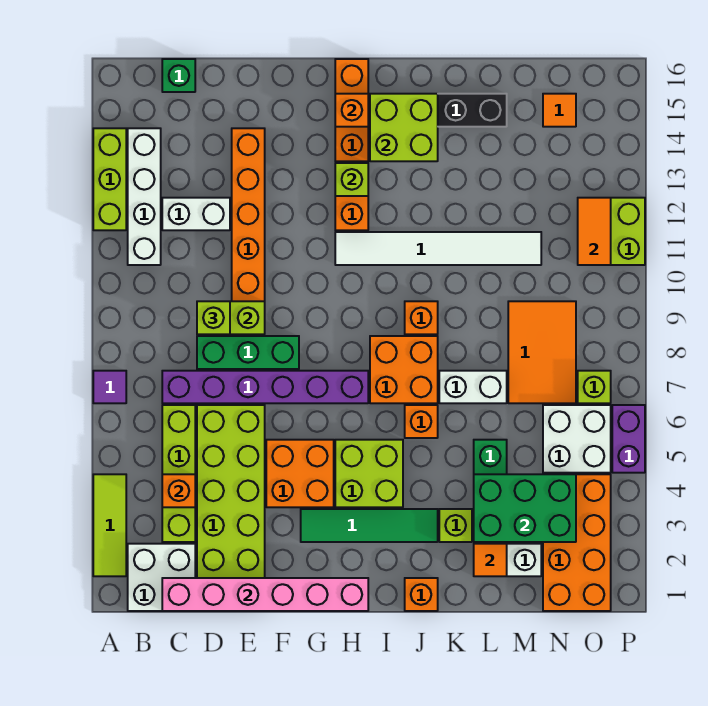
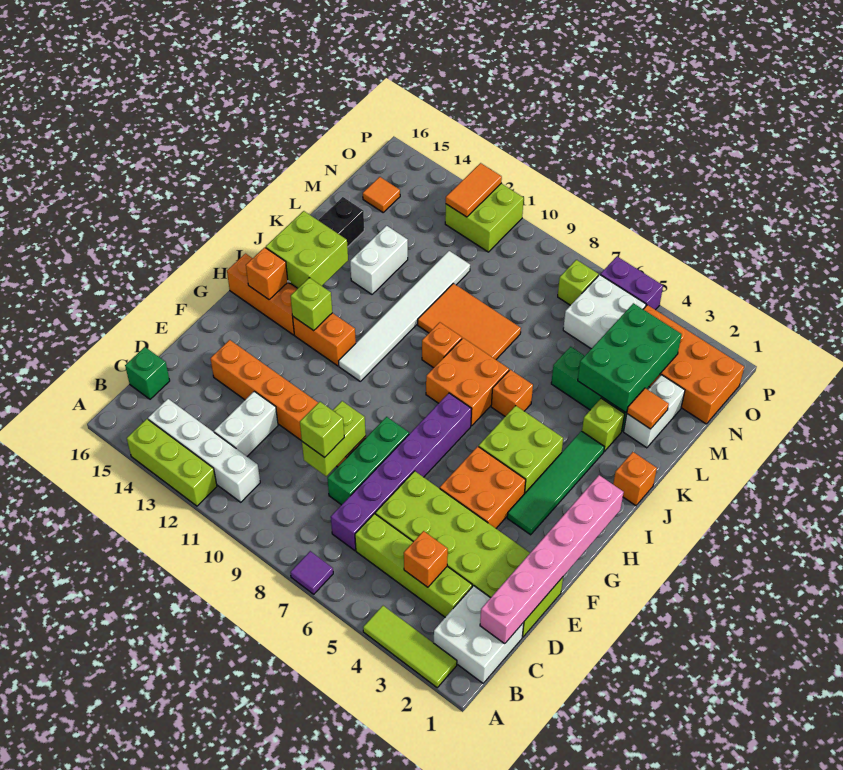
white brick K7:L7 level 1 -> white brick K13:L13 level 1
orange tile M7:N9 level 1 -> orange tile K8:L10 level 1
orange tile O11:O12 level 2 -> orange tile O12:P12 level 2

